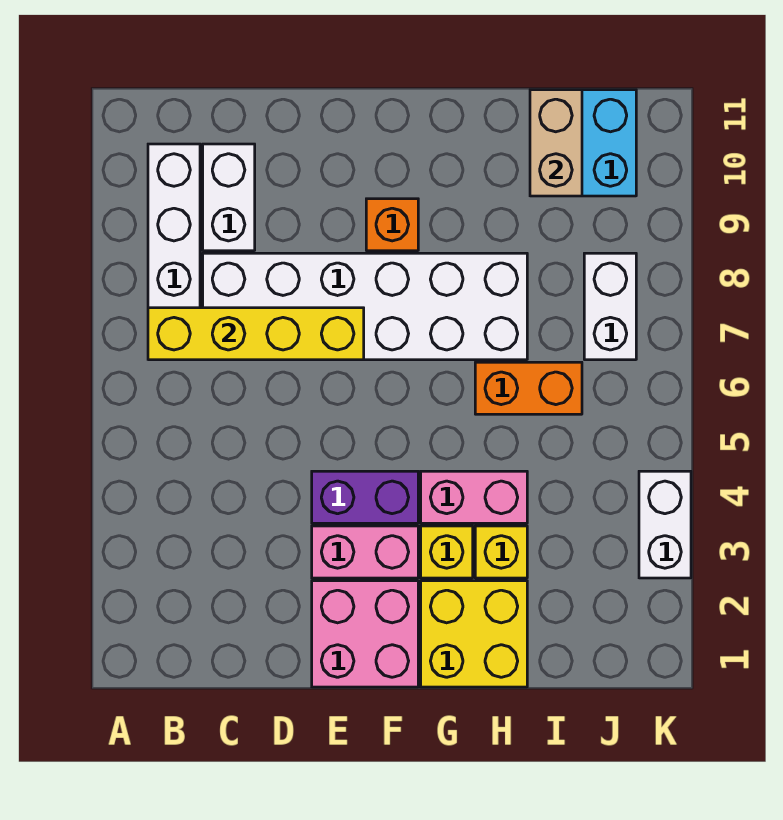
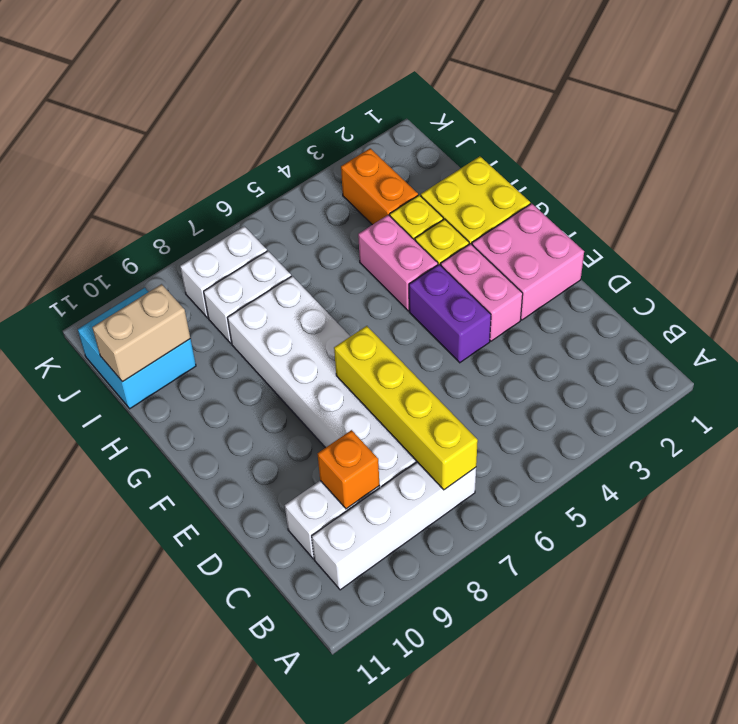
orange brick F9 level 1 -> orange brick C9 level 2
orange brick H6:I6 level 1 -> orange brick I3:J3 level 1
white brick K3:K4 level 1 -> white brick I7:I8 level 1

